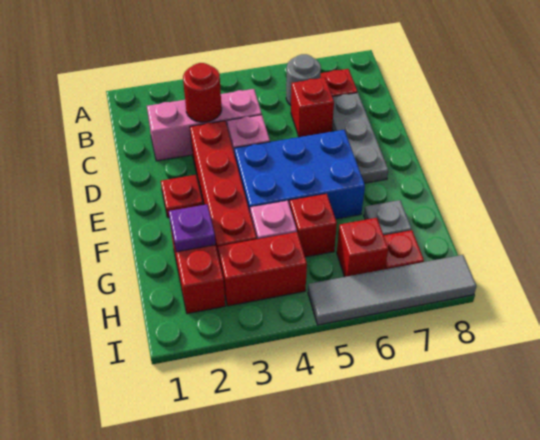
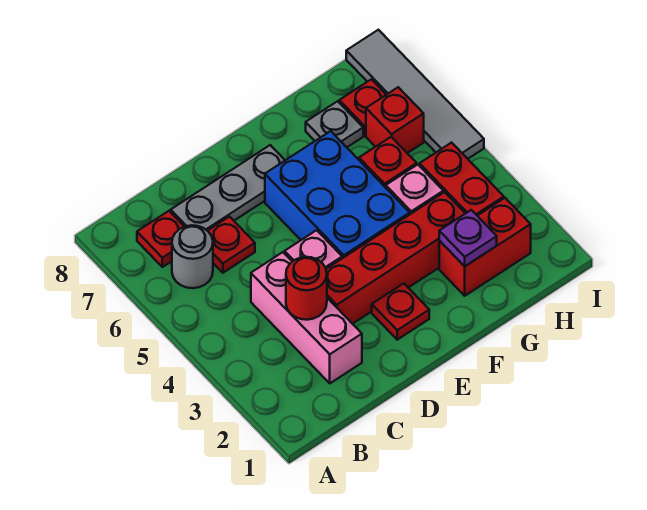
red brick C6 level 1 -> red plate C6 level 1

